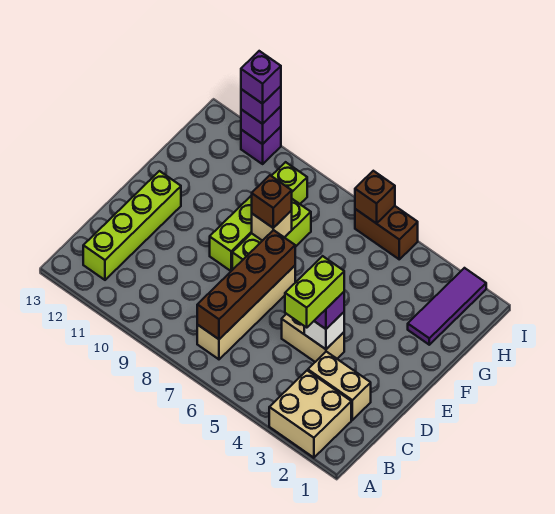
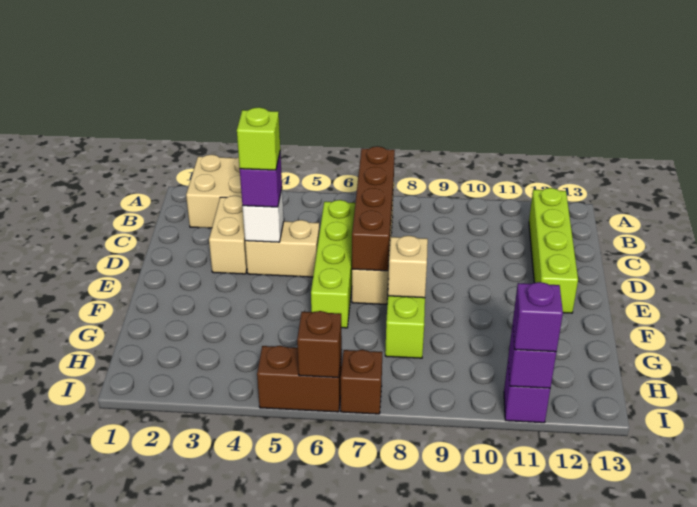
tan brick C2:C3 level 1 -> tan brick C3:D3 level 1
lime brick C4:D4 level 4 -> lime brick D4 level 4
lime brick E9:H9 level 1 -> lime brick C6:F6 level 1
brown brick F8 level 3 -> brown brick I7 level 1
purple tile G2:I2 level 1 -> none
purple brick I11 level 4 -> none

